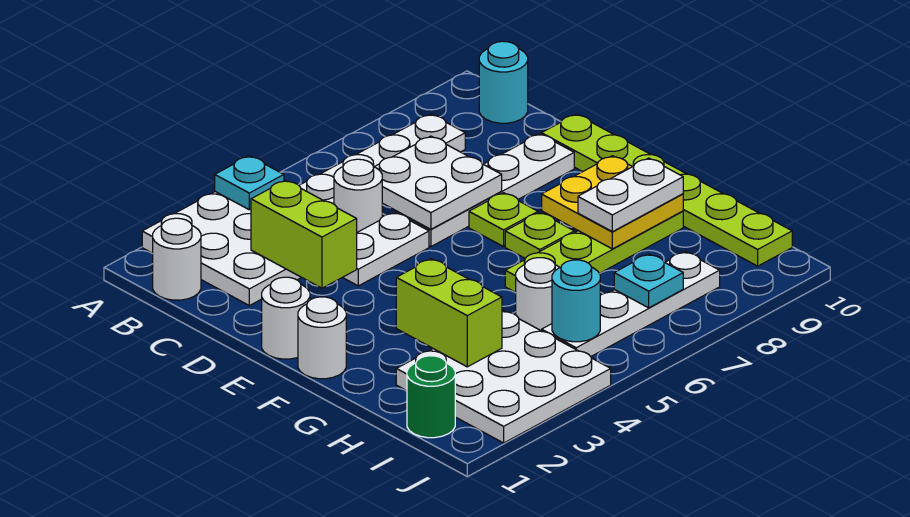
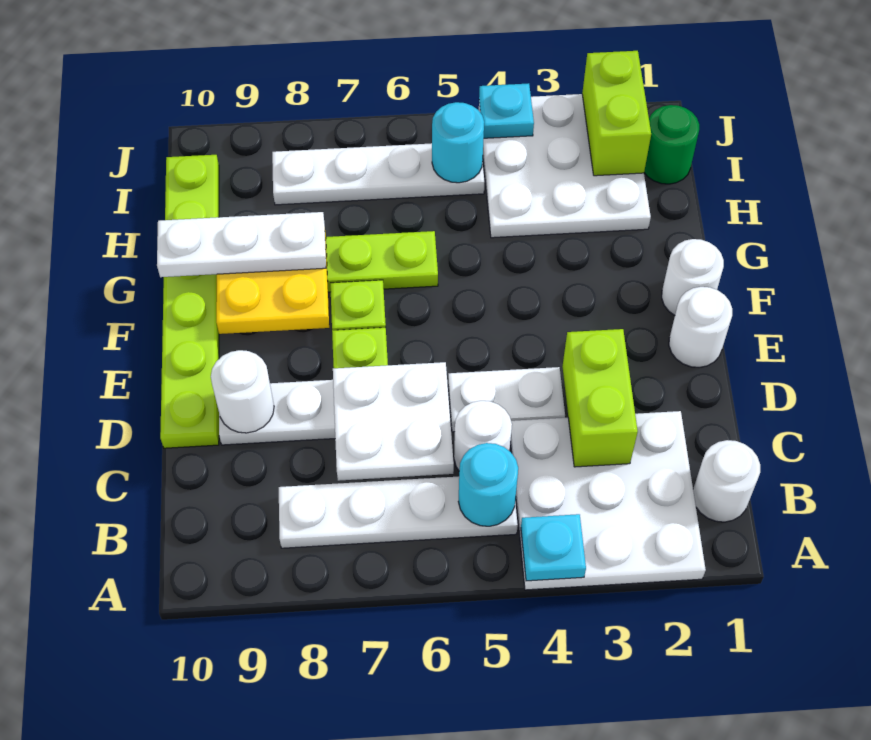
cyan round brick B10 level 1 -> cyan round brick B5 level 2
lime brick G3:H3 level 2 -> lime brick I2:J2 level 2
white plate G8:G9 level 3 -> white plate G8:G10 level 3
white round brick H5 level 1 -> white round brick D9 level 2
cyan plate I7 level 2 -> cyan plate J4 level 2

